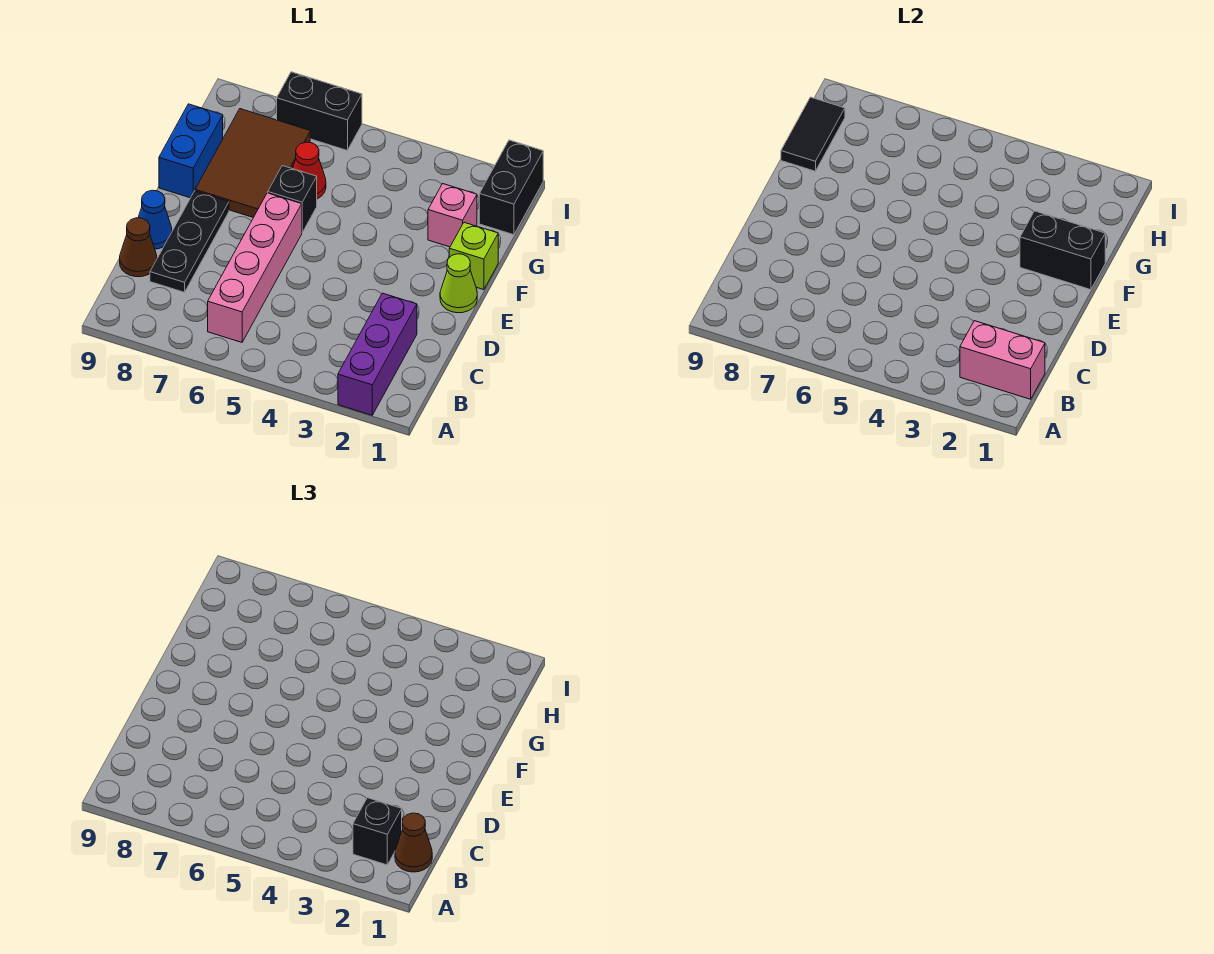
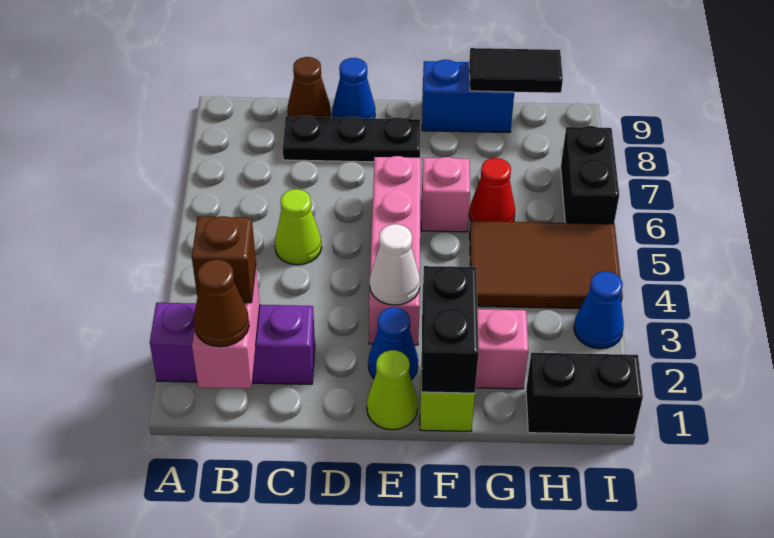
black brick B2 level 3 -> brown brick B2 level 3
pink brick B6:E6 level 1 -> pink brick E3:E6 level 1
none -> lime cone C5 level 1
none -> blue cone E2 level 1
none -> white cone E3 level 2
black brick F6 level 1 -> pink brick F6 level 1
brown tile F7:H8 level 1 -> brown tile G4:I5 level 1
none -> blue cone I3 level 1

